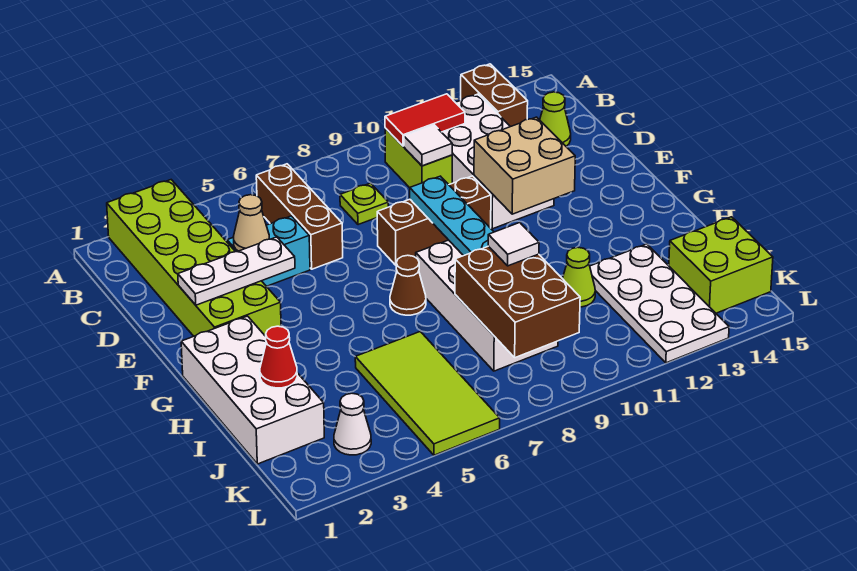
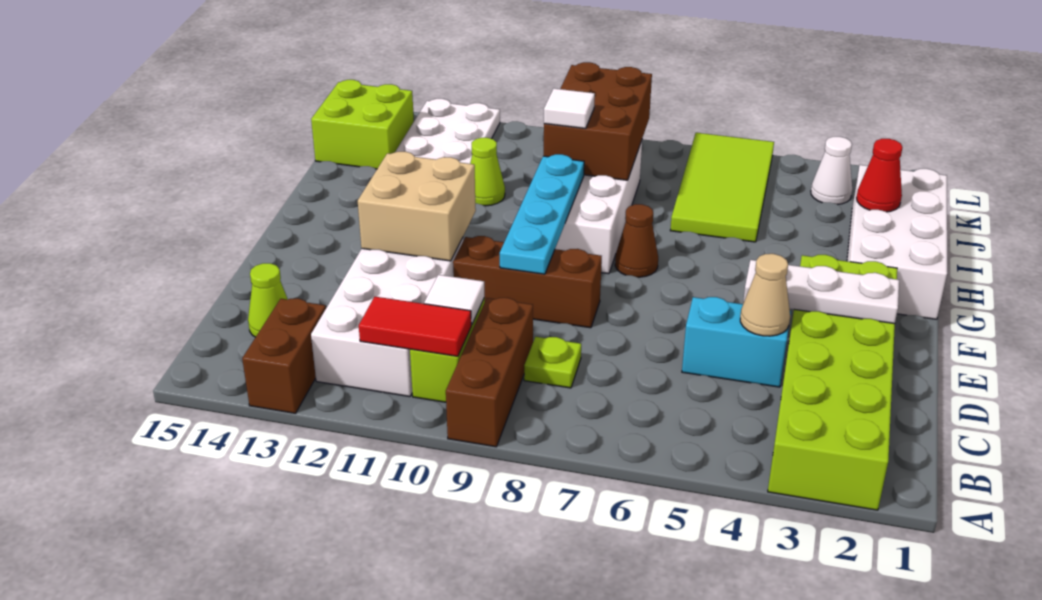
brown brick B6:D6 level 1 -> brown brick A9:C9 level 1

